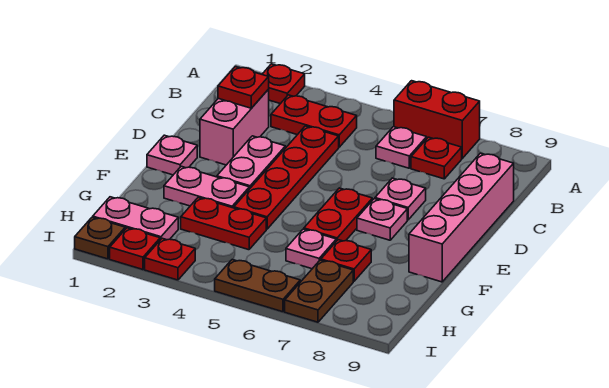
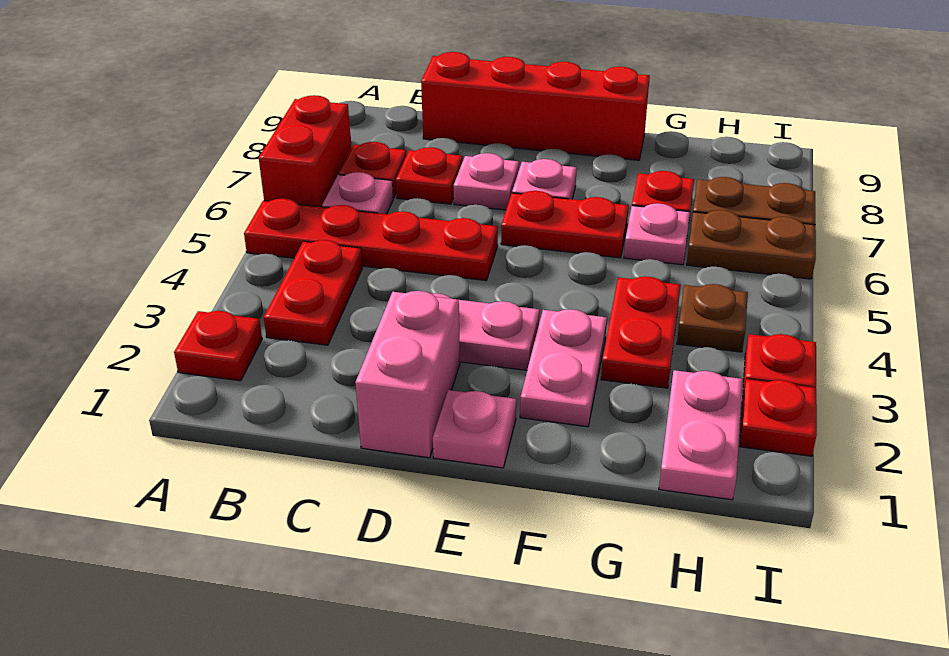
pink brick C2:D2 level 1 -> pink brick D1:D2 level 1
red plate C2 level 2 -> red plate C7 level 1
red plate C4:F4 level 1 -> red plate A5:D5 level 1
pink brick C9:F9 level 1 -> red brick C9:F9 level 1
brown plate I1 level 1 -> brown plate H4 level 1
brown plate I5:I6 level 1 -> brown plate H6:I6 level 1

